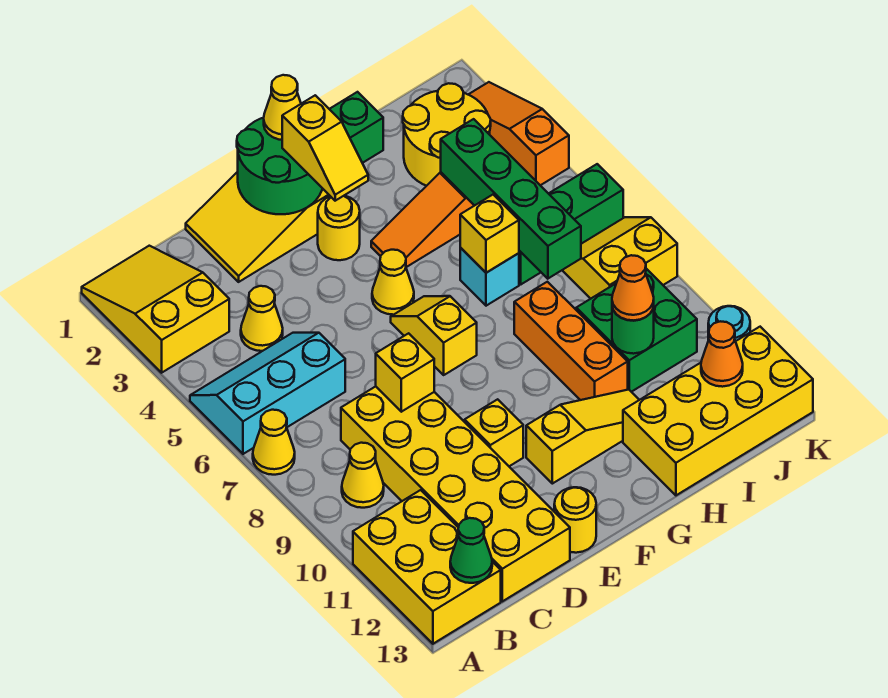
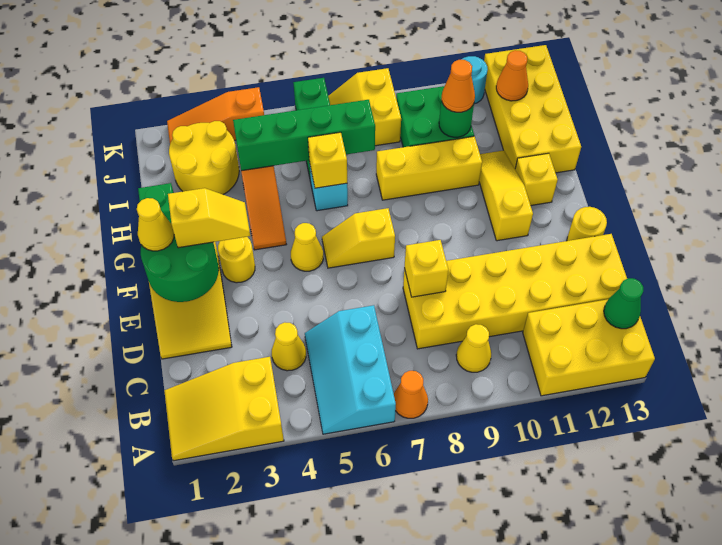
yellow cone A7 level 1 -> orange cone A7 level 1
yellow brick E10 level 1 -> yellow brick G12 level 1
orange brick H8:H10 level 1 -> yellow brick H8:H10 level 1

